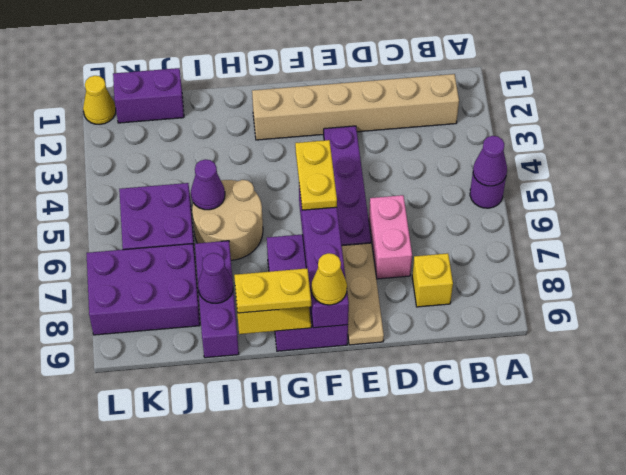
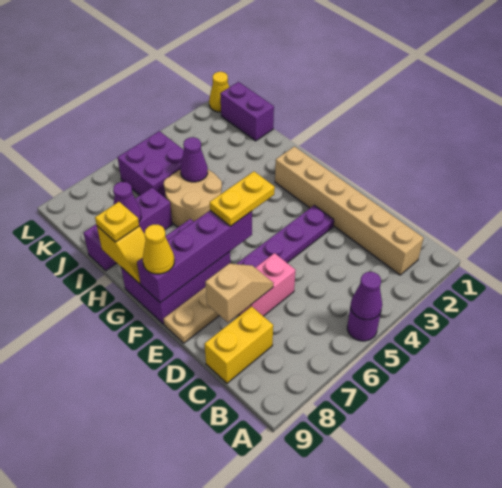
yellow brick C8 level 1 -> yellow brick C8:C9 level 1
none -> tan slope D7:D8 level 2 top 8
yellow plate G9:H9 level 3 -> yellow plate H9 level 3
purple brick J7:L8 level 1 -> none

